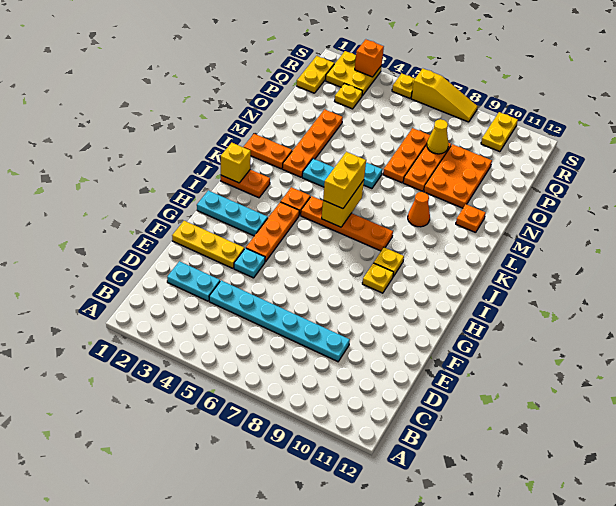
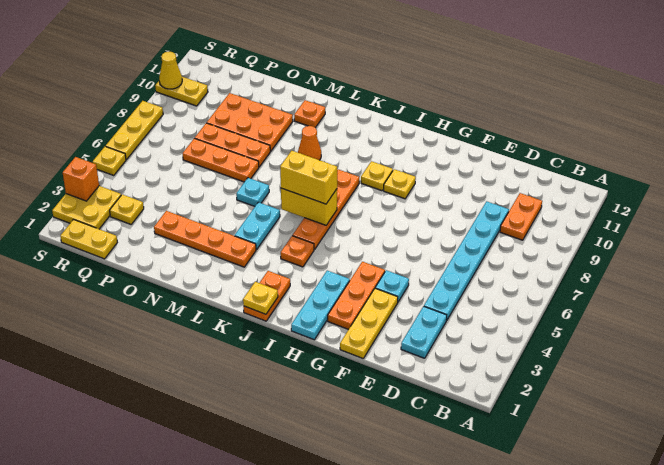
orange plate G4:I4 level 1 -> orange plate G2:G4 level 1
yellow brick J1 level 2 -> yellow plate J1 level 2
orange plate L1:L2 level 1 -> orange plate C9:C10 level 1
yellow cone P8 level 2 -> yellow cone S10 level 2
yellow slope S6:S8 level 1 top 6 -> yellow plate S6:S8 level 1

